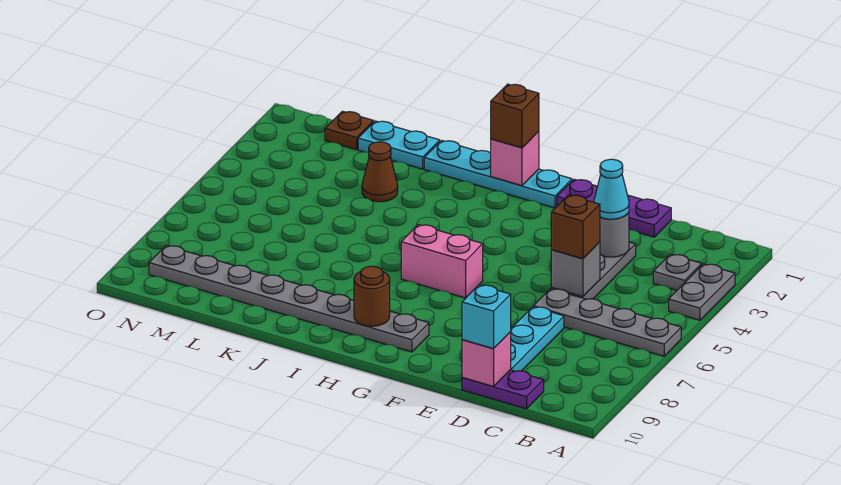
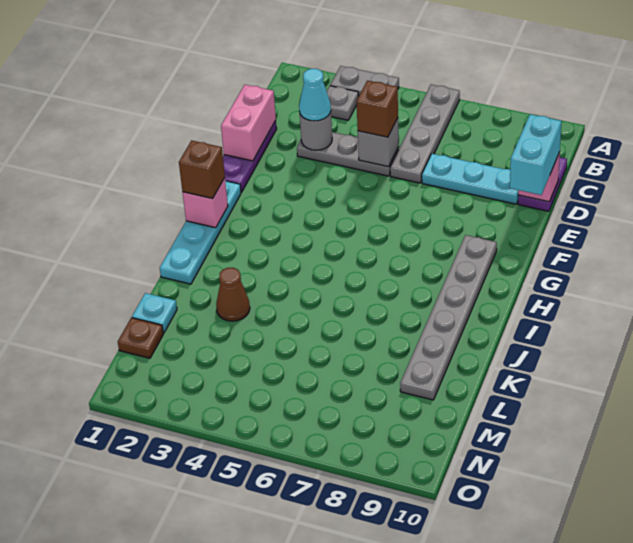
cyan brick D10 level 3 -> cyan brick D10:E10 level 3
pink brick G6:H6 level 1 -> pink brick D1:E1 level 2
grey plate G9:N9 level 1 -> grey plate G9:L9 level 1
brown round brick H9 level 2 -> none
cyan plate K1:L1 level 1 -> cyan plate L1 level 1

